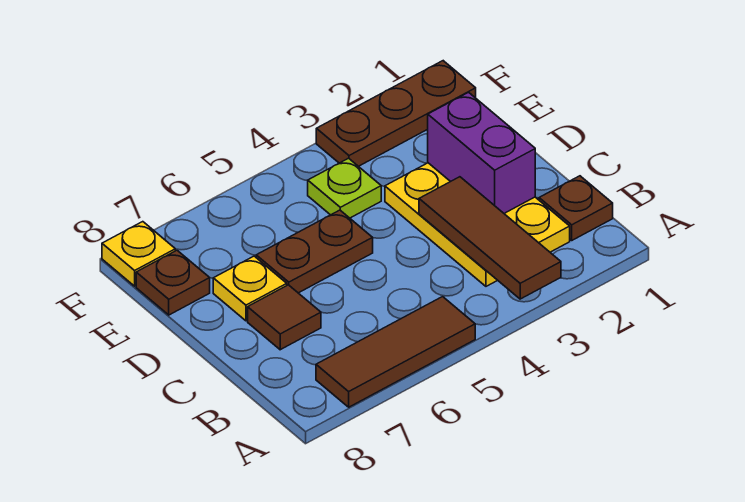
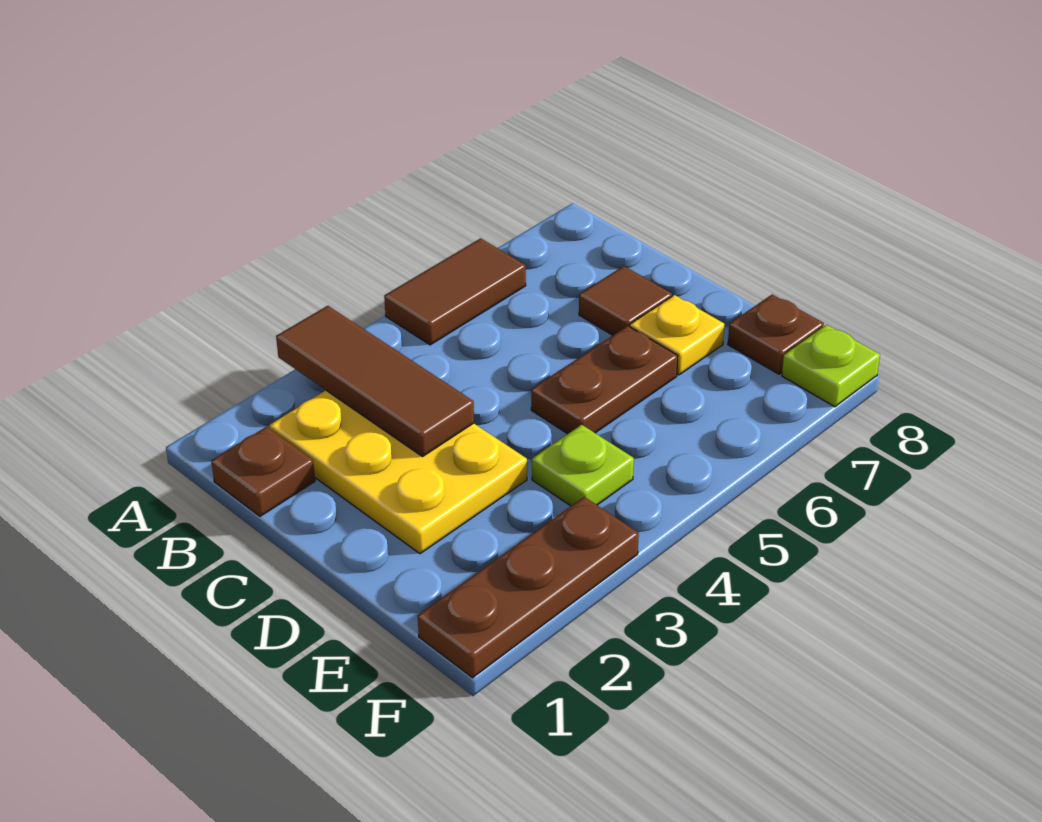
brown tile A5:A7 level 1 -> brown tile A5:A6 level 1
purple brick C2:D2 level 2 -> none
yellow plate F8 level 1 -> lime plate F8 level 1

